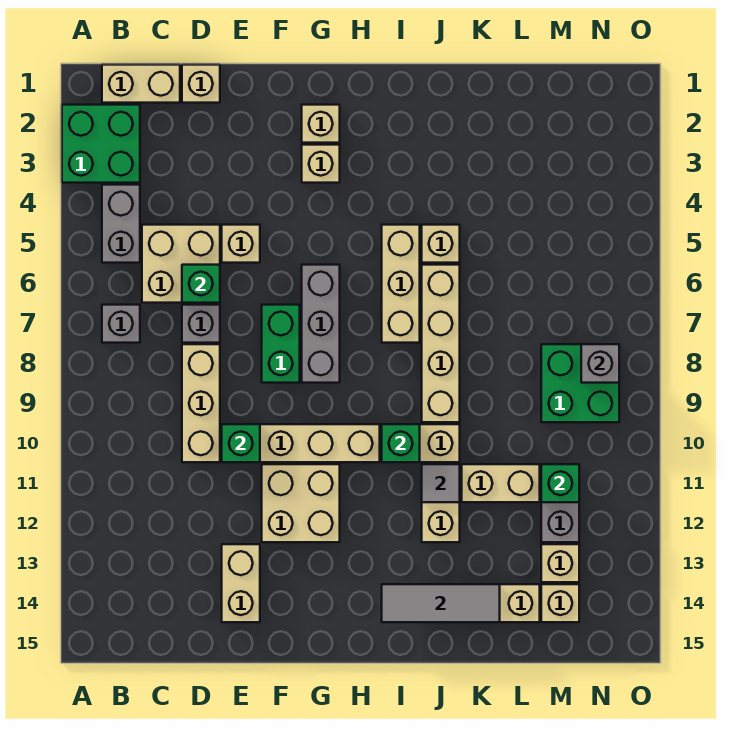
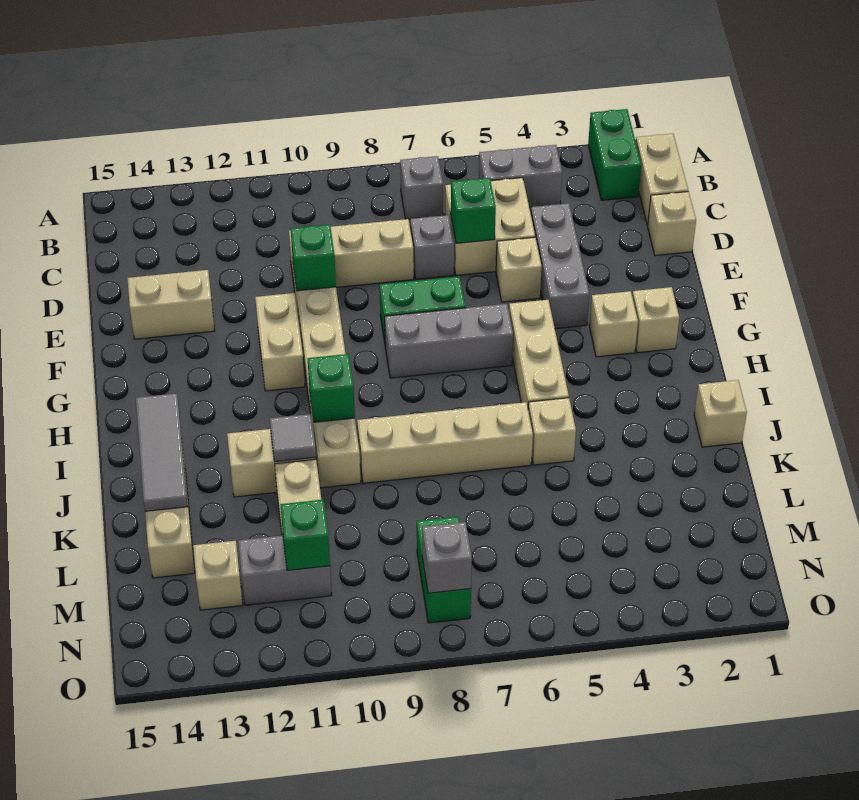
green brick A2:B3 level 1 -> green brick A2:B2 level 1
none -> grey brick D4:F4 level 1
tan brick F11:G12 level 1 -> tan brick F11:G11 level 1
tan brick I5:I7 level 1 -> tan brick G5:I5 level 1
green brick M8:N9 level 1 -> green brick M8:N8 level 1
tan brick M14 level 1 -> tan brick J1 level 1

